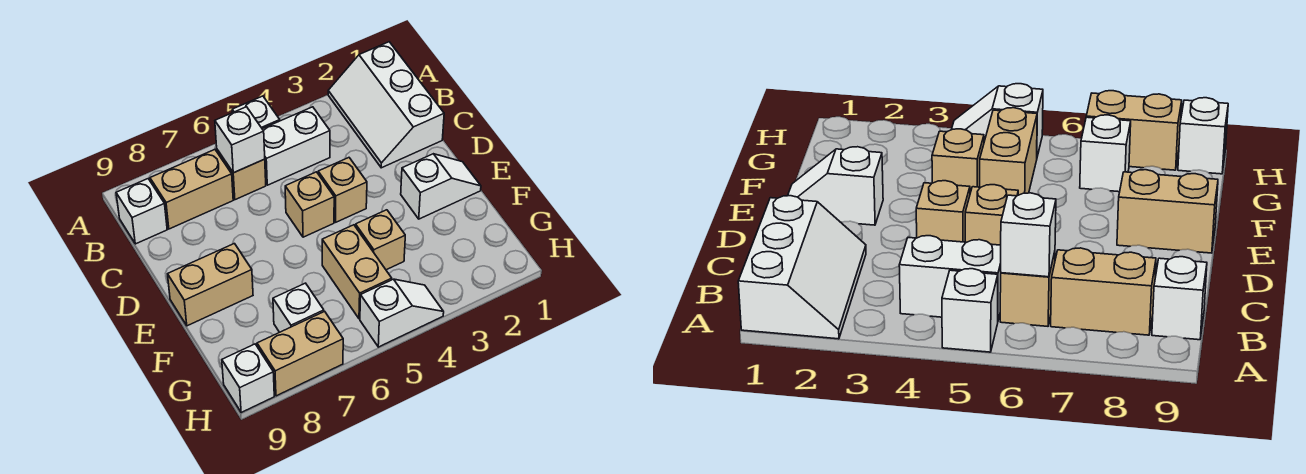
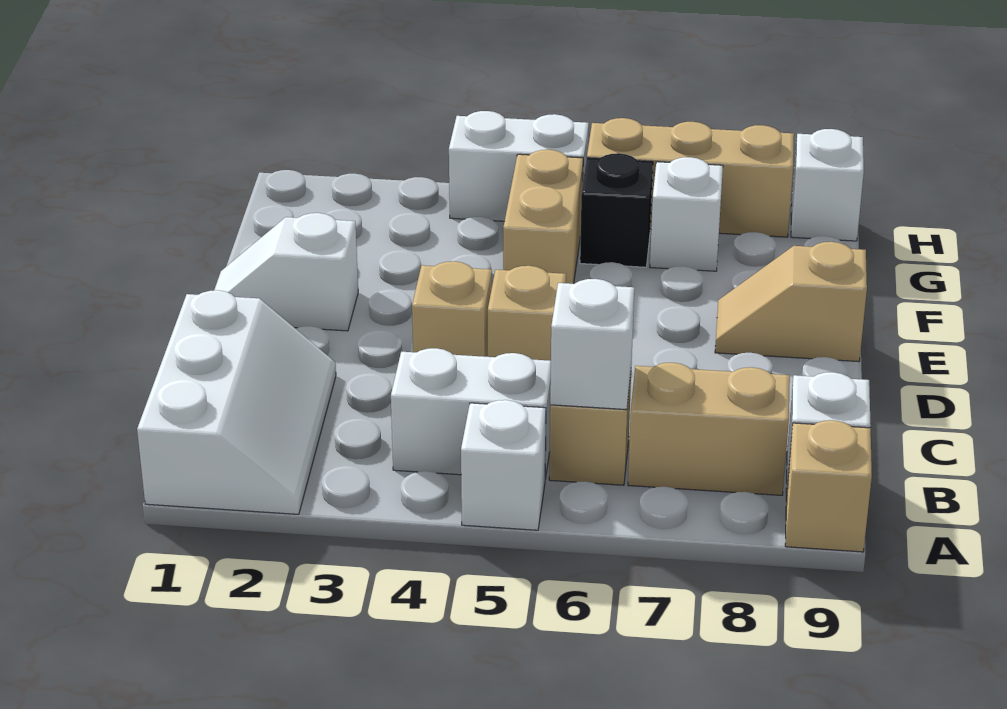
tan brick E8:E9 level 1 -> tan slope E8:E9 level 1 top 9
tan brick F4 level 1 -> tan brick A9 level 1
none -> black brick G6 level 1
white slope H4:H5 level 1 top 5 -> white brick H4:H5 level 1
tan brick H7:H8 level 1 -> tan brick H6:H8 level 1

